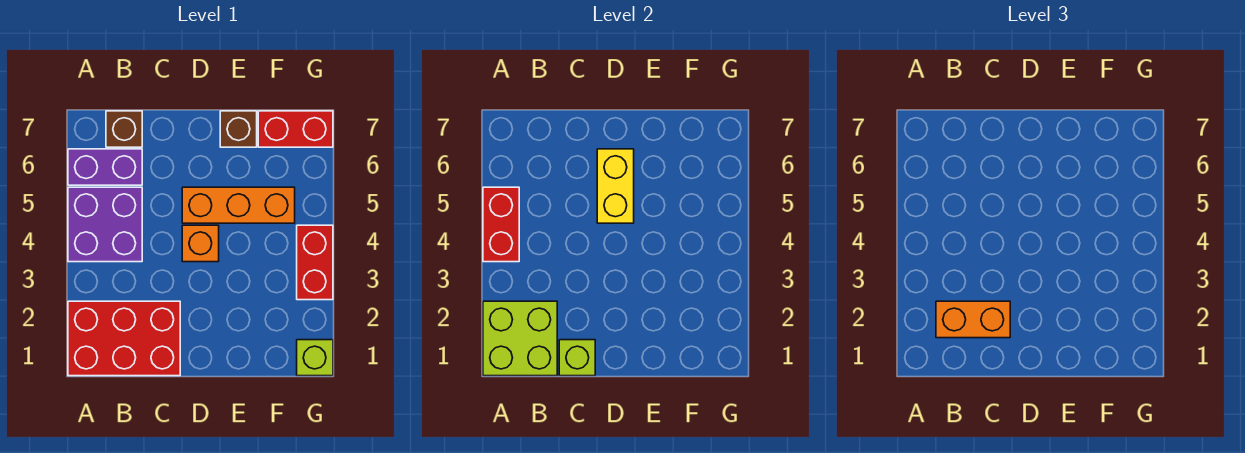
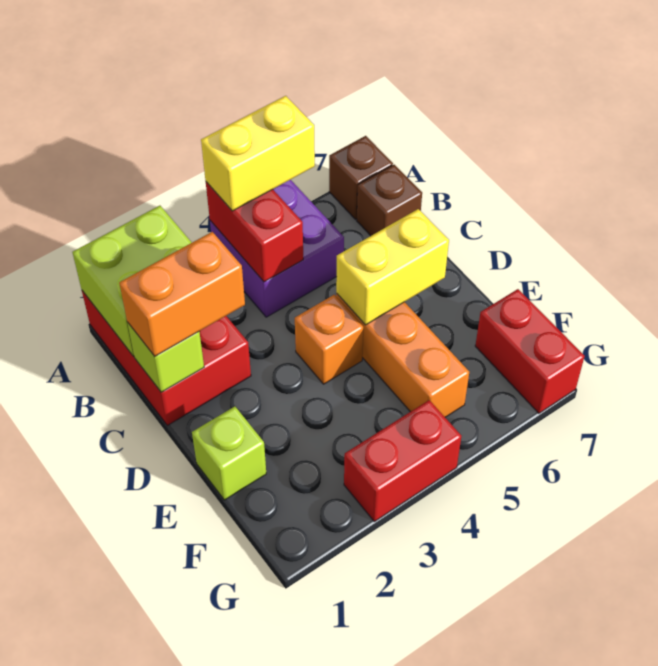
red brick A4:A5 level 2 -> red brick A4:B4 level 2
none -> yellow brick A4:A5 level 3
purple brick A6:B6 level 1 -> none
orange brick B2:C2 level 3 -> orange brick C1:C2 level 3
brown brick E7 level 1 -> brown brick A7 level 1
lime brick G1 level 1 -> lime brick E1 level 1

